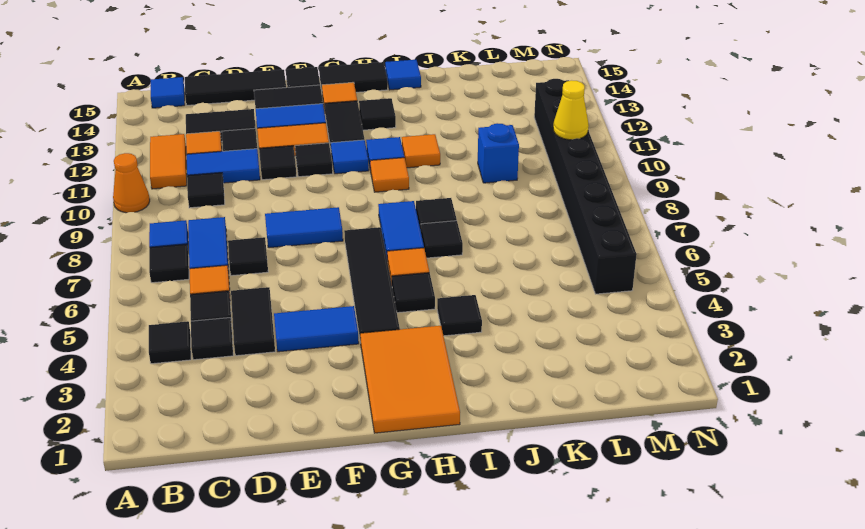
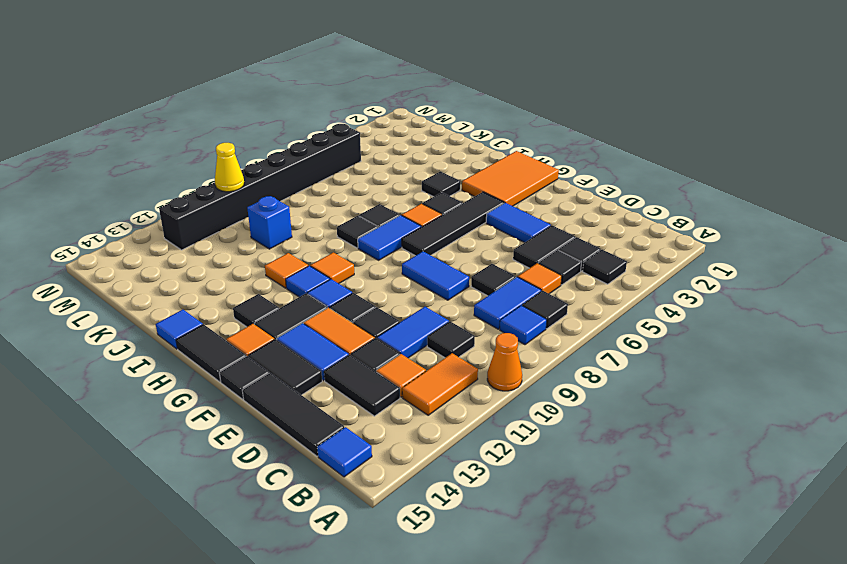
blue tile C11:D11 level 1 -> blue tile D10:D11 level 1

